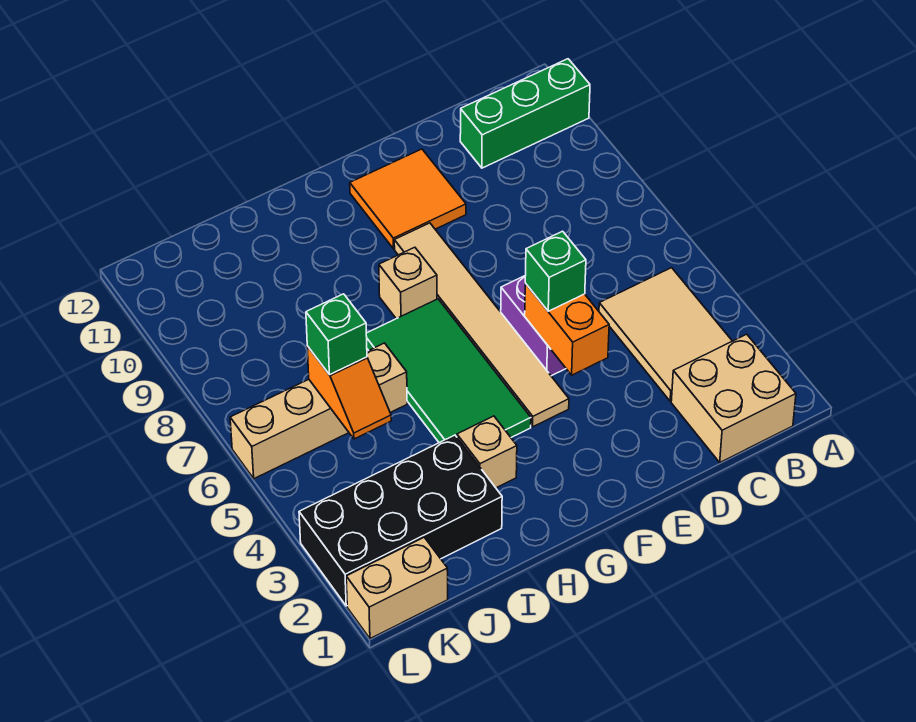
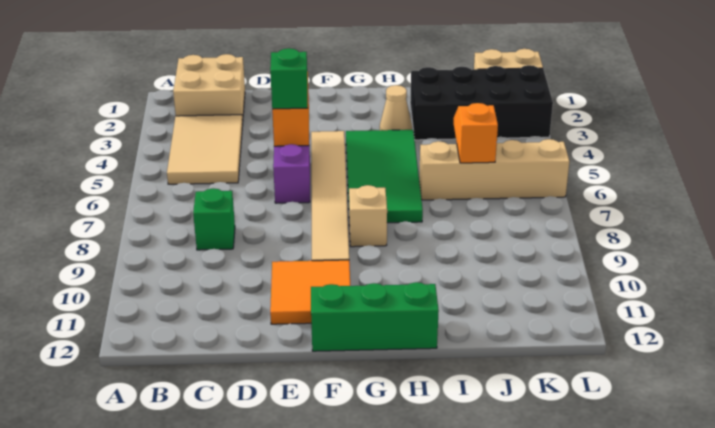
green brick A11:C11 level 1 -> green brick F12:H12 level 1
tan brick H3 level 1 -> tan cone H3 level 1
green brick J6 level 3 -> green brick C8 level 1

